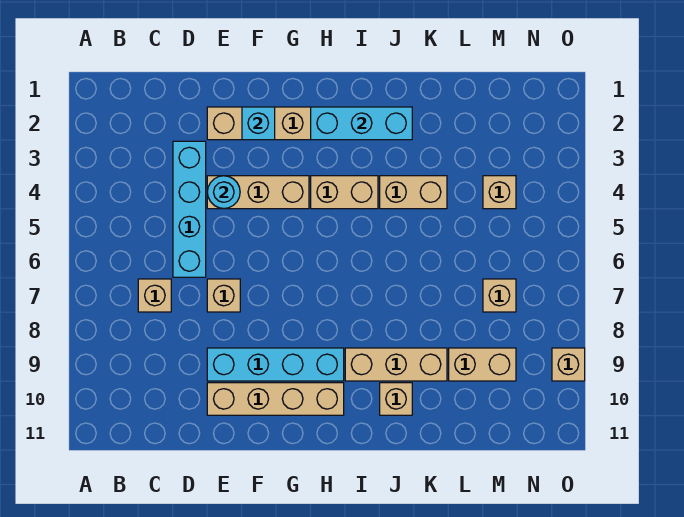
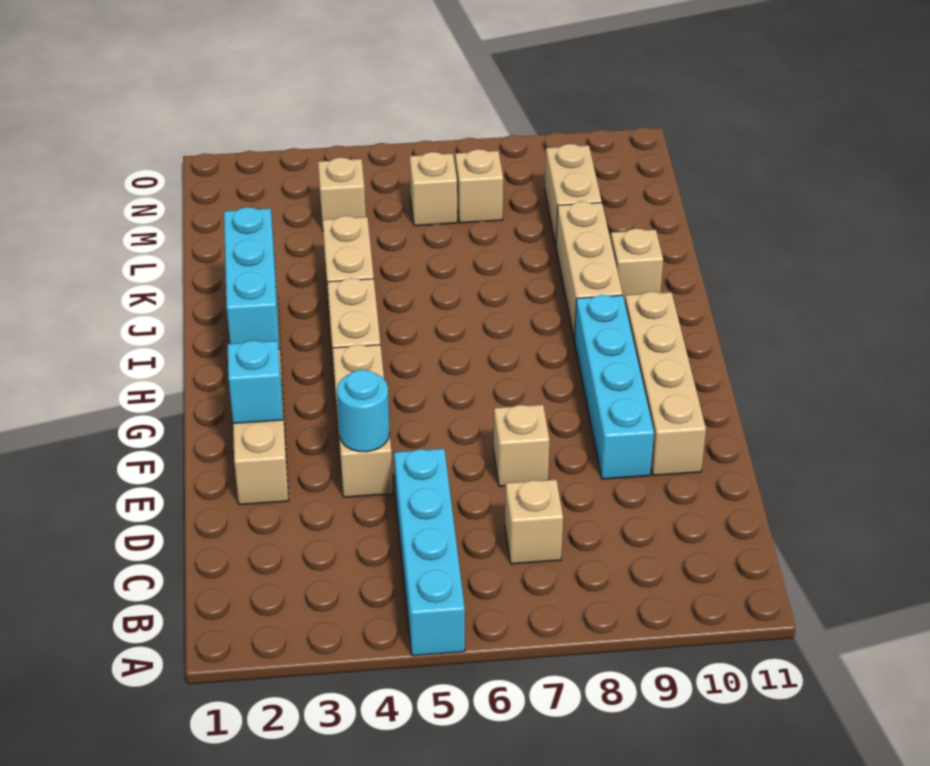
cyan brick D3:D6 level 1 -> cyan brick A5:D5 level 1
tan brick O9 level 1 -> tan brick M6 level 1

